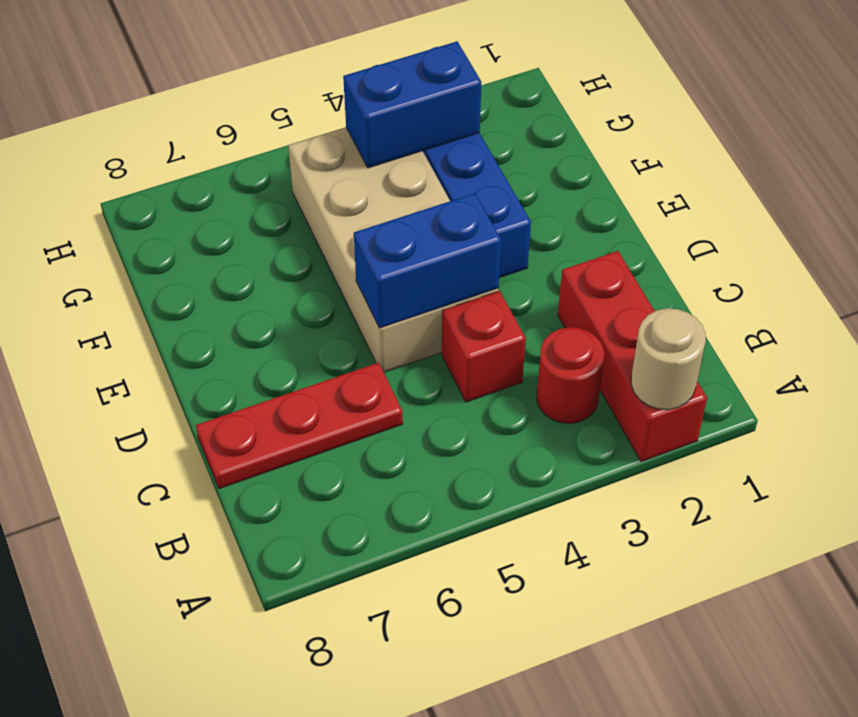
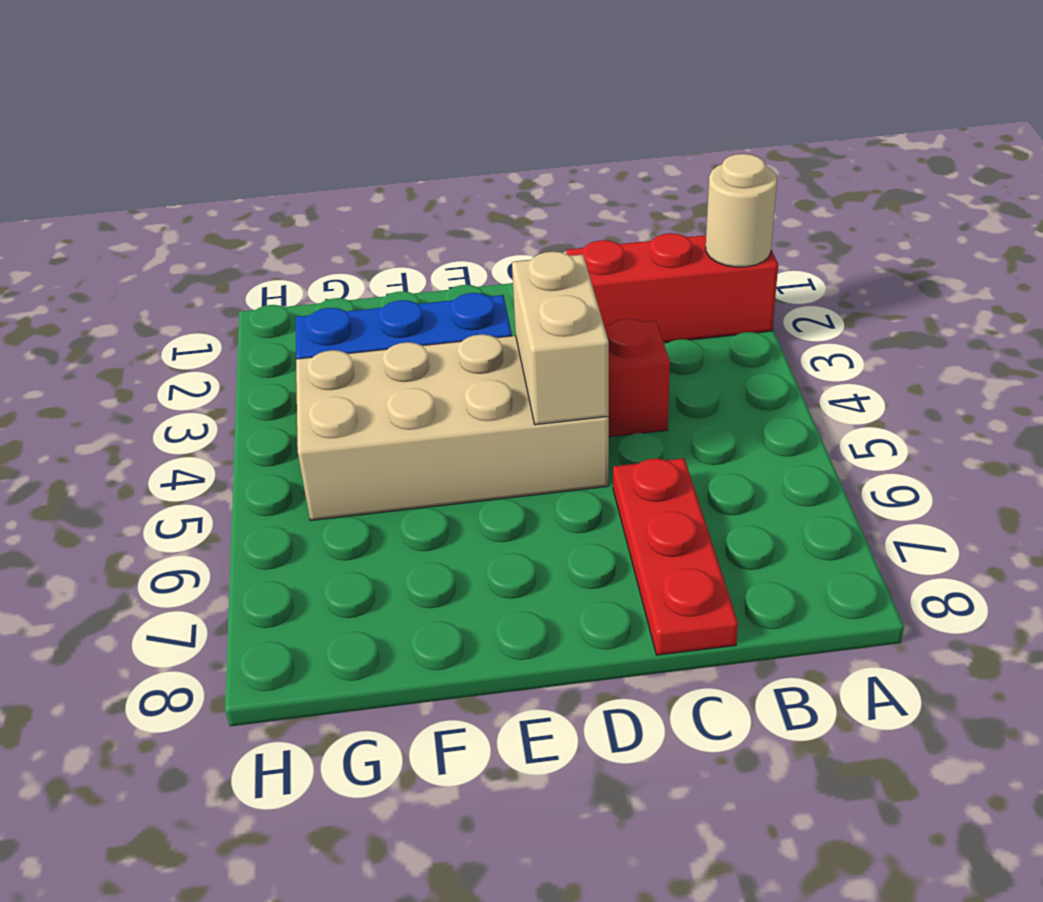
red round brick B3 level 1 -> none
blue brick D4:D5 level 2 -> tan brick D4:D5 level 2
blue brick G3:G4 level 2 -> none

